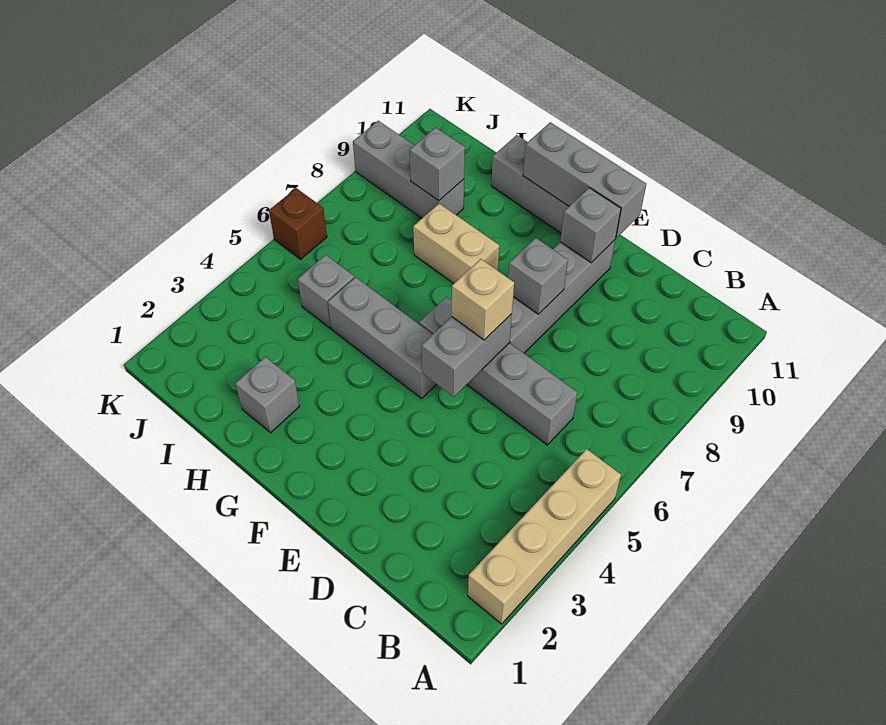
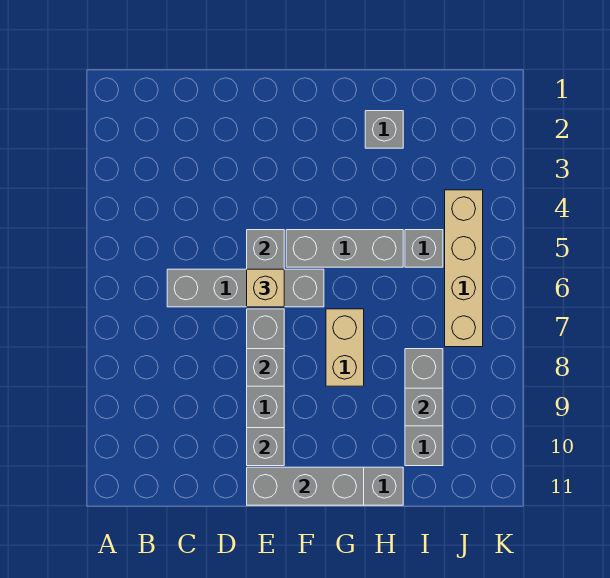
tan brick A2:A5 level 1 -> tan brick J4:J7 level 1
tan brick G8:H8 level 1 -> tan brick G7:G8 level 1
grey brick I9:K9 level 1 -> grey brick I8:I10 level 1
brown brick K6 level 1 -> none

